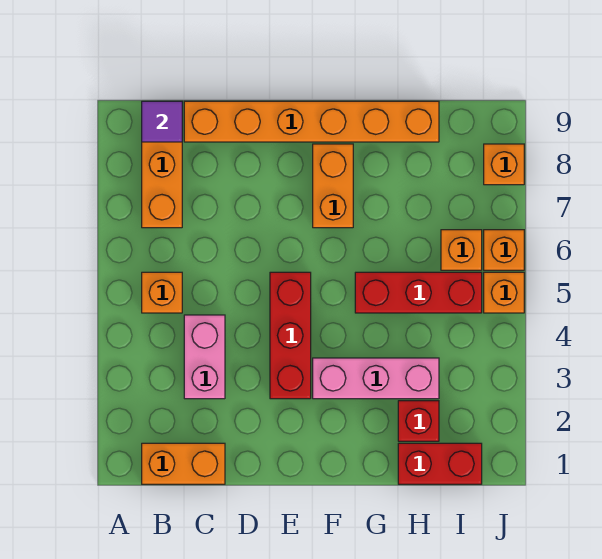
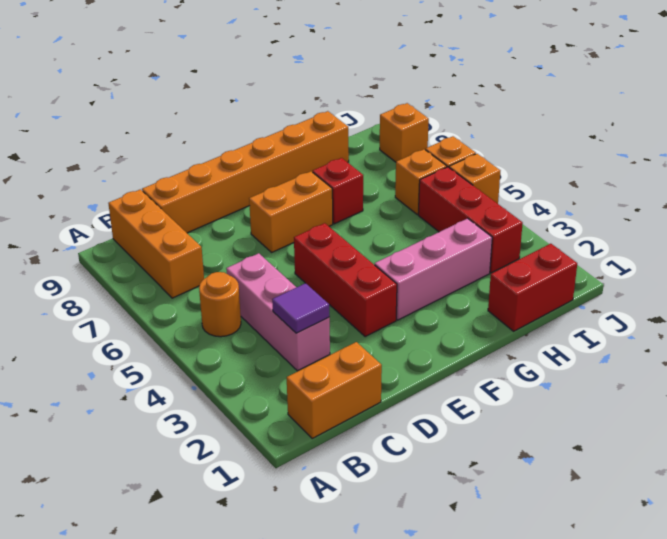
orange brick B5 level 1 -> orange round brick B5 level 1
purple tile B9 level 2 -> purple tile C3 level 2
pink brick C3:C4 level 1 -> pink brick C3:C5 level 1
orange brick F7:F8 level 1 -> orange brick E7:F7 level 1
red brick G5:I5 level 1 -> red brick I3:I5 level 1
red brick H2 level 1 -> red brick G7 level 1

